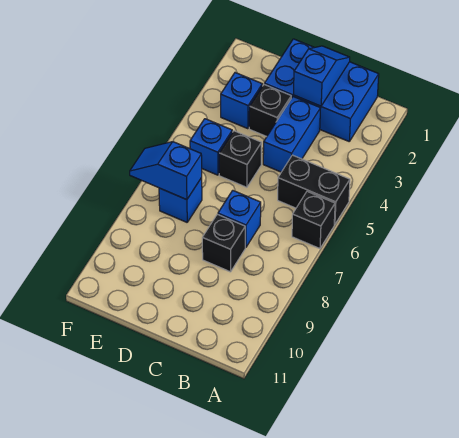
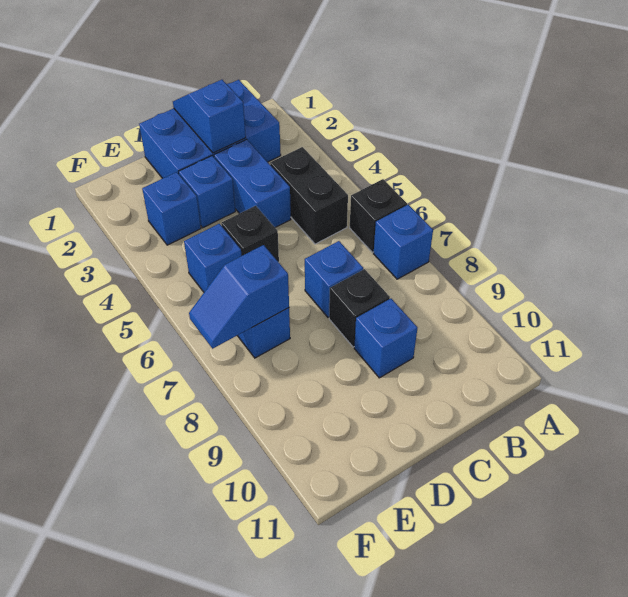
black brick A5:B5 level 1 -> black brick B4:B5 level 1
none -> blue brick A7 level 1
none -> blue brick C9 level 1
black brick D3 level 1 -> blue brick D3 level 1

